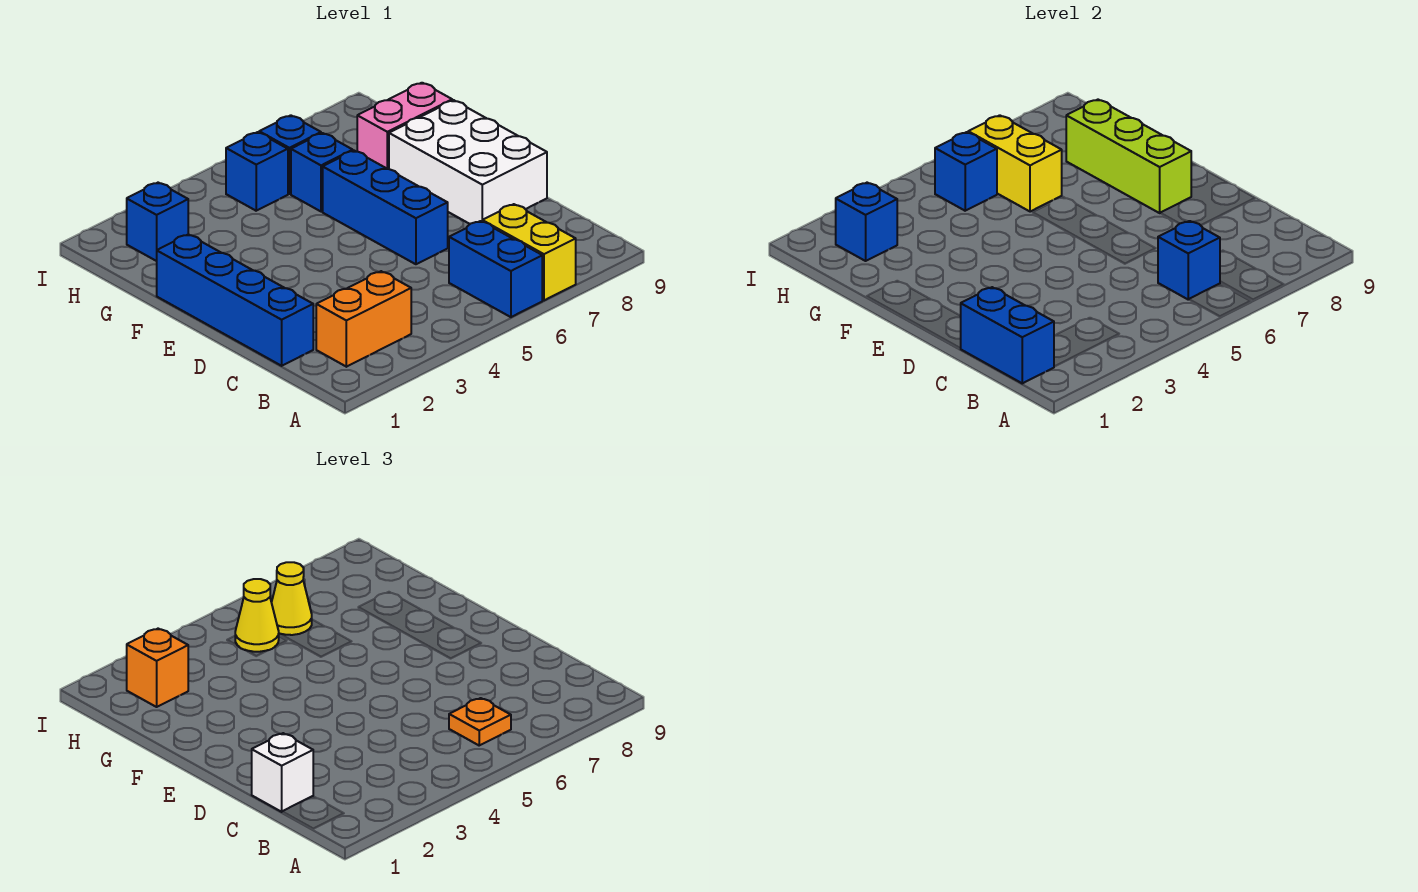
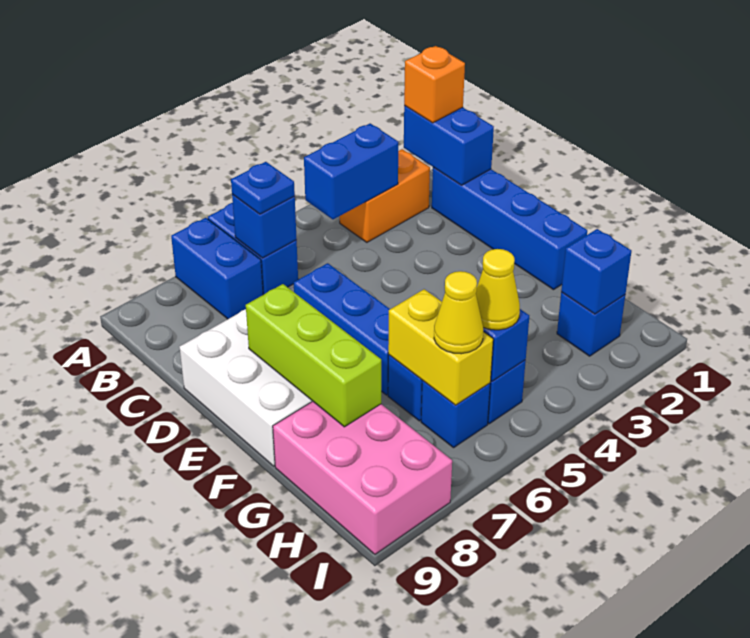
yellow brick A7:B7 level 1 -> blue brick A7:B7 level 1
none -> blue brick B3:B4 level 2
orange plate B6 level 3 -> blue plate B6 level 3
white brick C1 level 3 -> none
pink brick G8:G9 level 1 -> pink brick G8:I9 level 1
orange brick H2 level 3 -> orange brick B1 level 3

